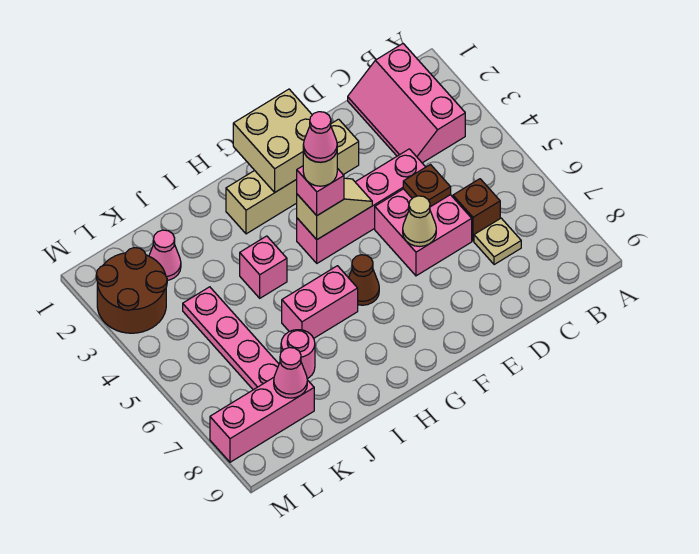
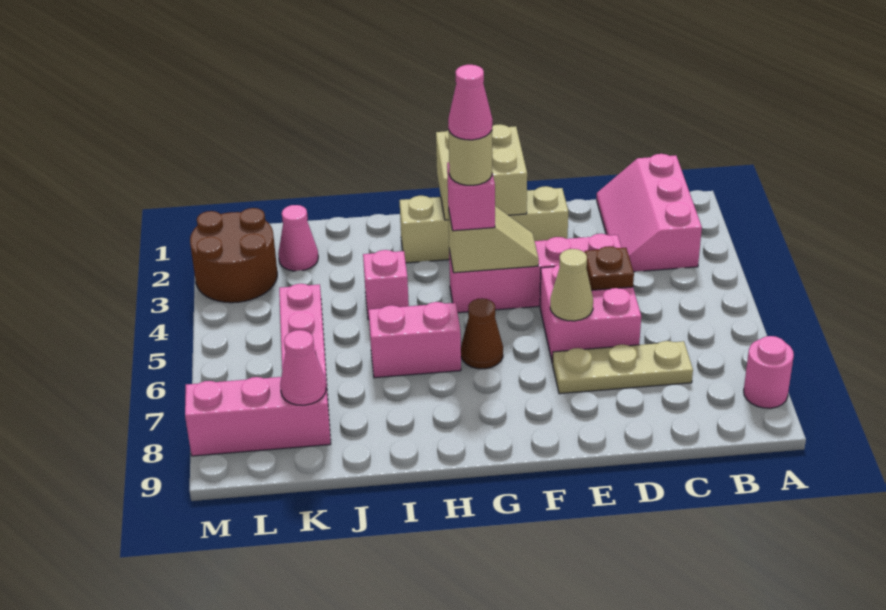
brown brick C6 level 1 -> none
tan plate C7 level 1 -> tan plate C7:E7 level 1
pink round brick J7 level 1 -> pink round brick A8 level 1

